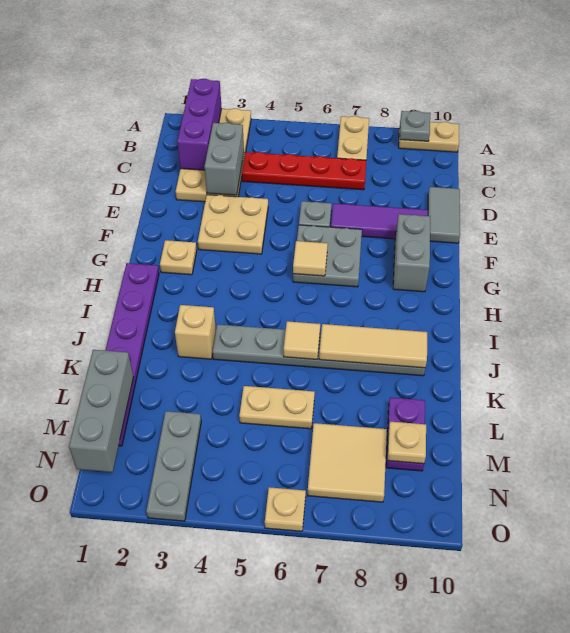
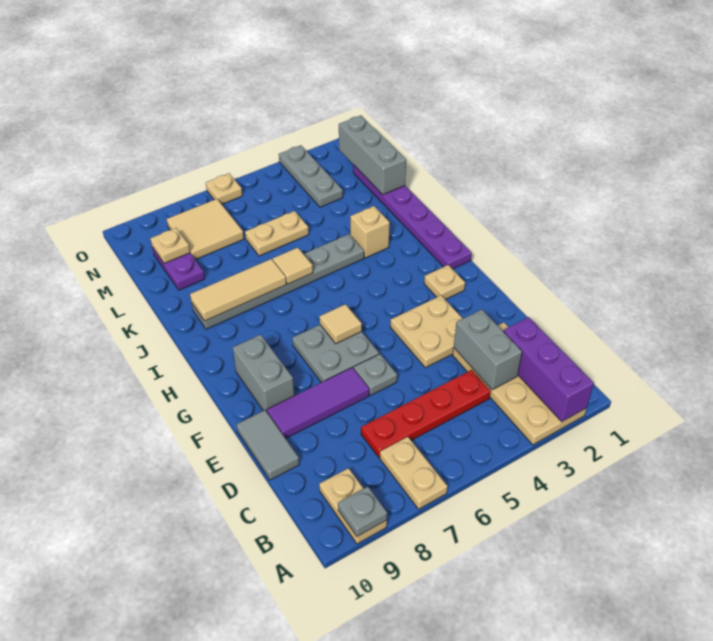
tan plate A9:A10 level 1 -> tan plate A9:B9 level 1

